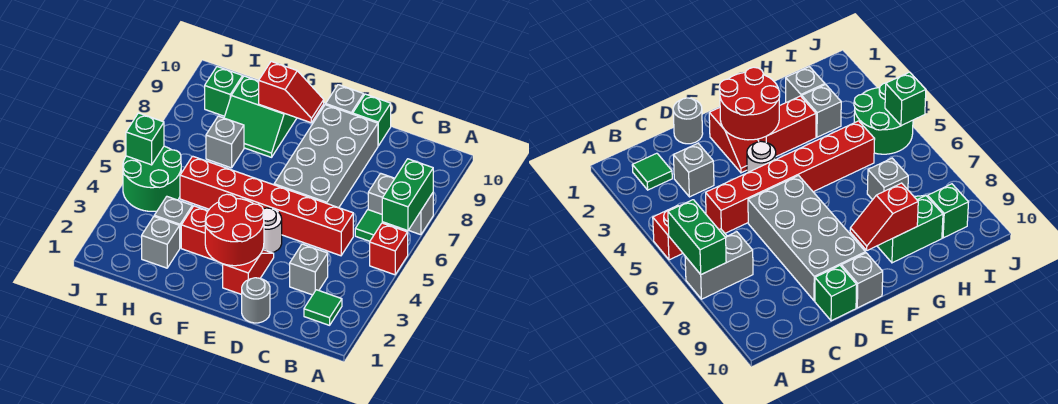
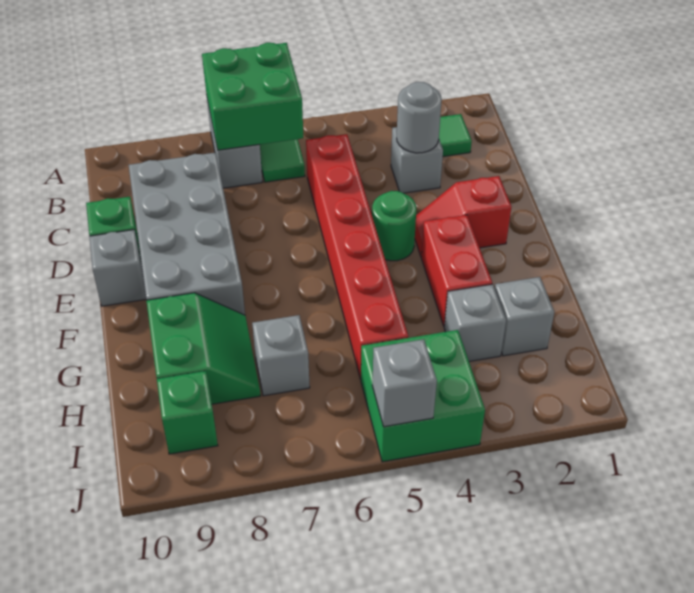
red brick A5 level 1 -> none
green brick A6:A7 level 2 -> green brick A6:B7 level 2
grey round brick D1 level 1 -> grey round brick C3 level 2
grey brick D6:E9 level 1 -> grey brick C8:F9 level 1
red round brick E2:F3 level 2 -> none
white round brick E4 level 1 -> green round brick E4 level 1
red slope F9:G9 level 2 top G -> none
green round brick I4:J5 level 1 -> green brick I4:J5 level 1
green brick J5 level 2 -> grey brick J5 level 2

